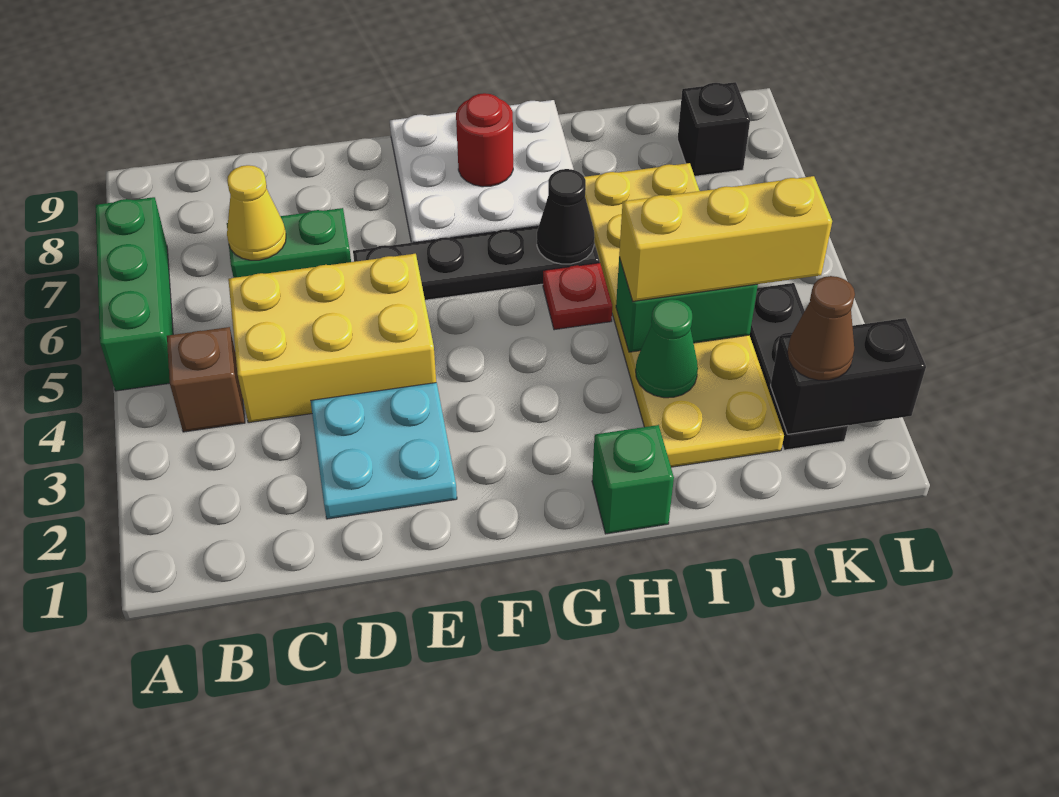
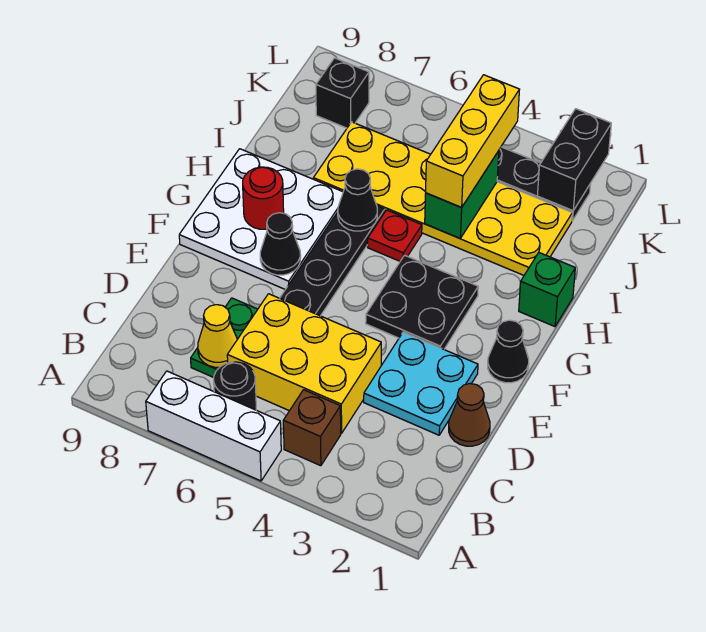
green brick A5:A7 level 1 -> white brick A5:A7 level 1
none -> black round brick B6 level 1
yellow brick C4:E5 level 1 -> yellow brick C4:D6 level 1
none -> black cone F1 level 1
none -> black plate F3:G4 level 1
none -> black cone F7 level 2
green cone I3 level 2 -> none
brown cone K2 level 3 -> brown cone D1 level 1

